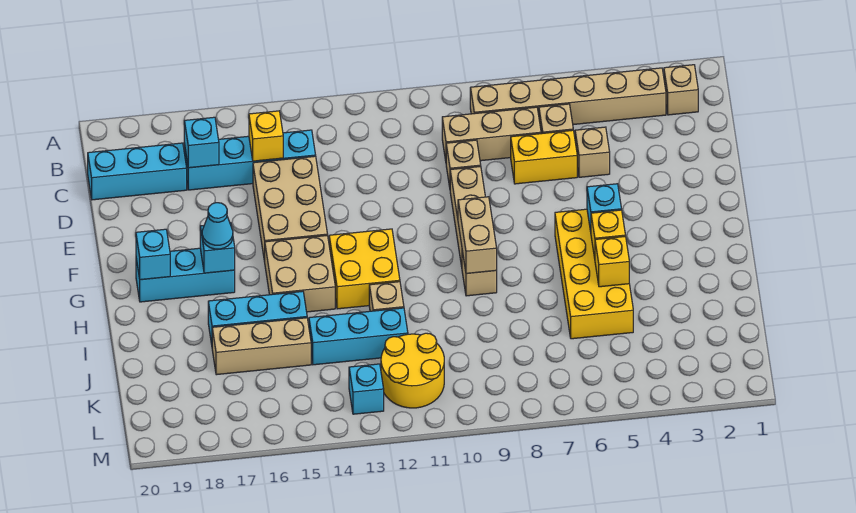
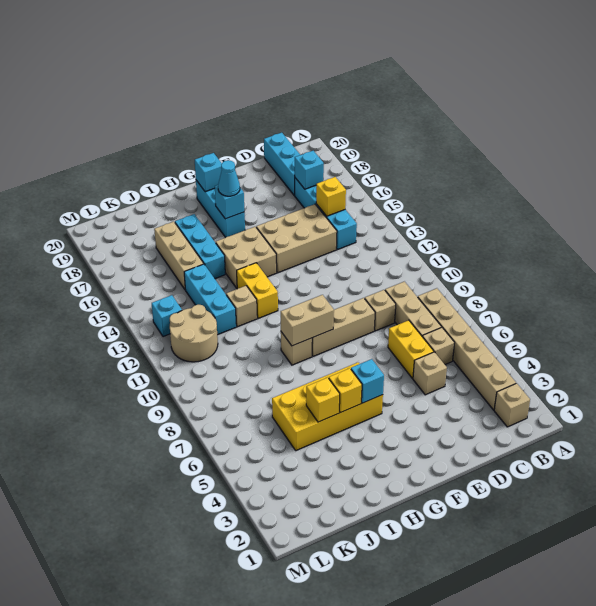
yellow brick G12:H13 level 1 -> yellow brick H12:H13 level 1
yellow round brick K11:L12 level 1 -> tan round brick K11:L12 level 1

